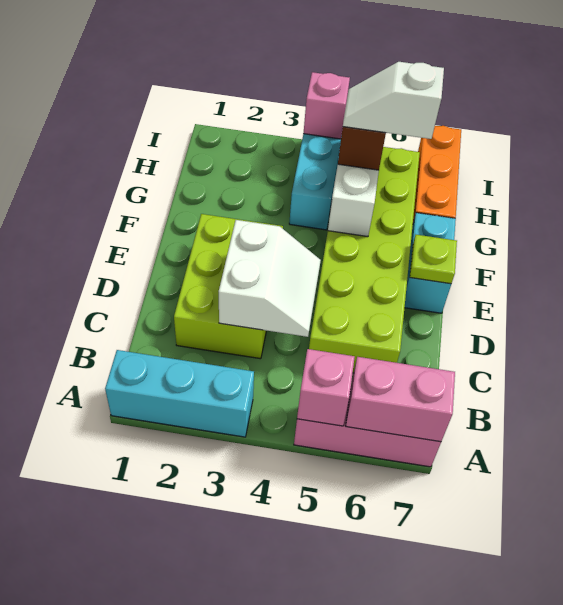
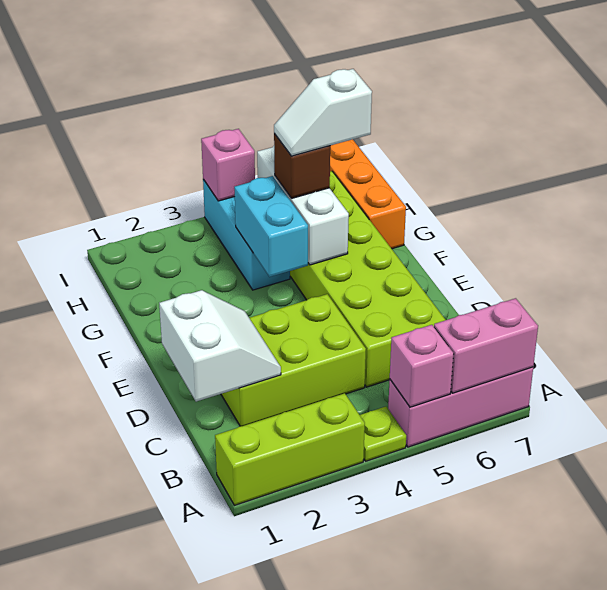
cyan brick A1:A3 level 1 -> lime brick A1:A3 level 1
lime brick C2:E3 level 1 -> lime brick C2:D4 level 1
white slope C3:D4 level 2 top 3 -> white slope C1:D2 level 2 top 1
cyan brick E7:F7 level 1 -> cyan brick F4:G4 level 2
lime plate E7 level 2 -> lime plate A4 level 1

